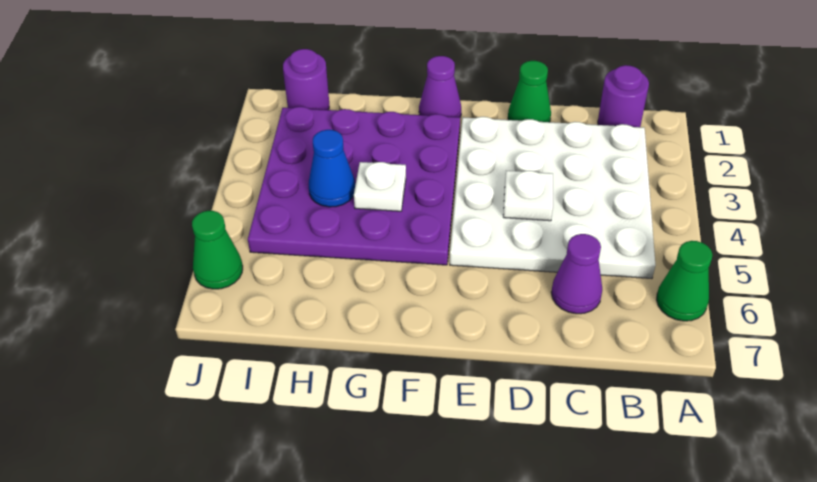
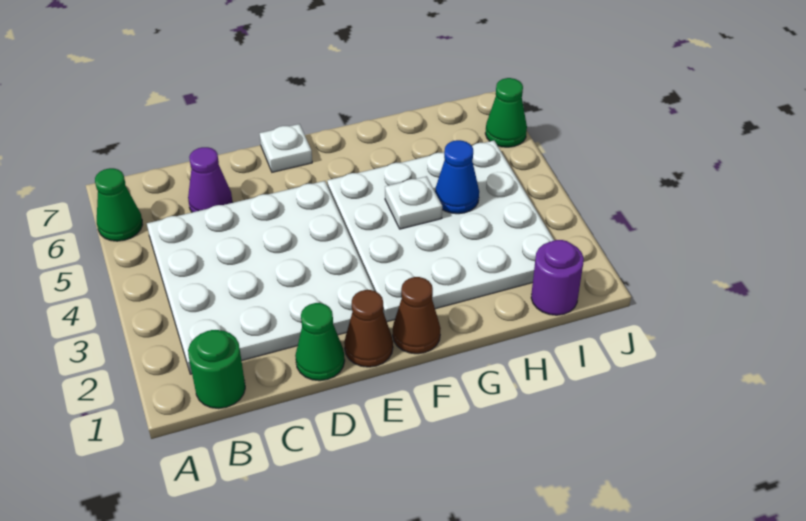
purple round brick B1 level 1 -> green round brick B1 level 1
white plate D4 level 2 -> white plate E7 level 1
none -> brown cone E1 level 1
purple cone F1 level 1 -> brown cone F1 level 1
purple plate F2:I5 level 1 -> white plate F2:I5 level 1

